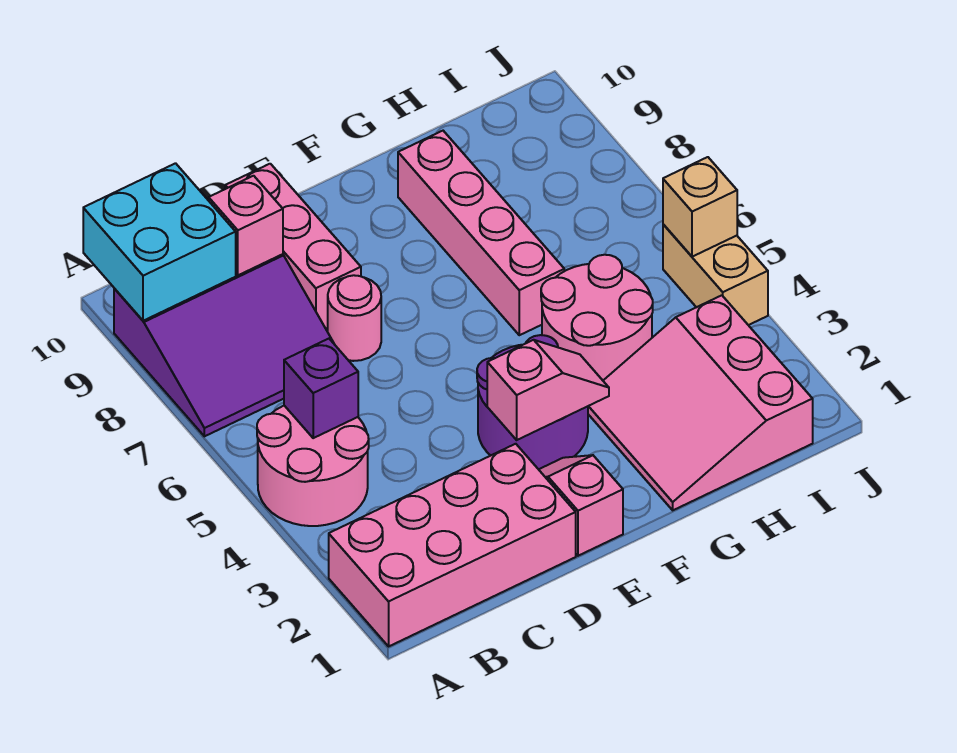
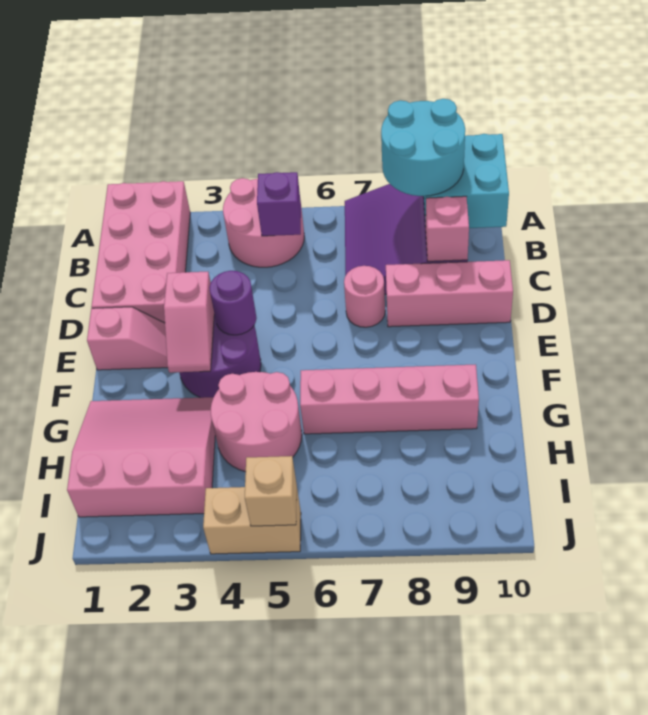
none -> cyan round brick A8:B9 level 3
none -> purple round brick E4 level 2

